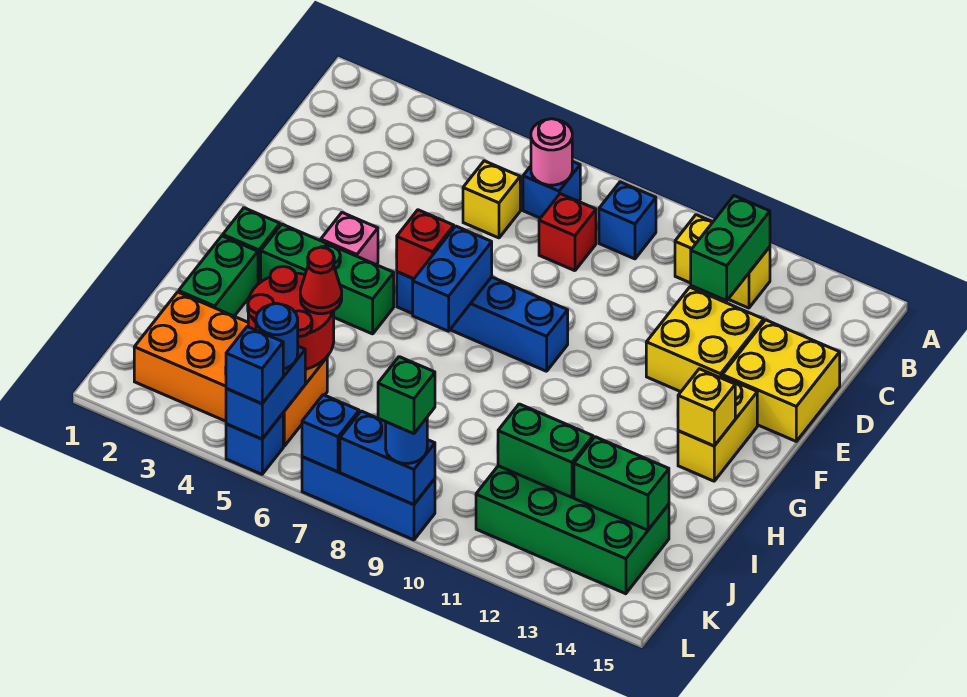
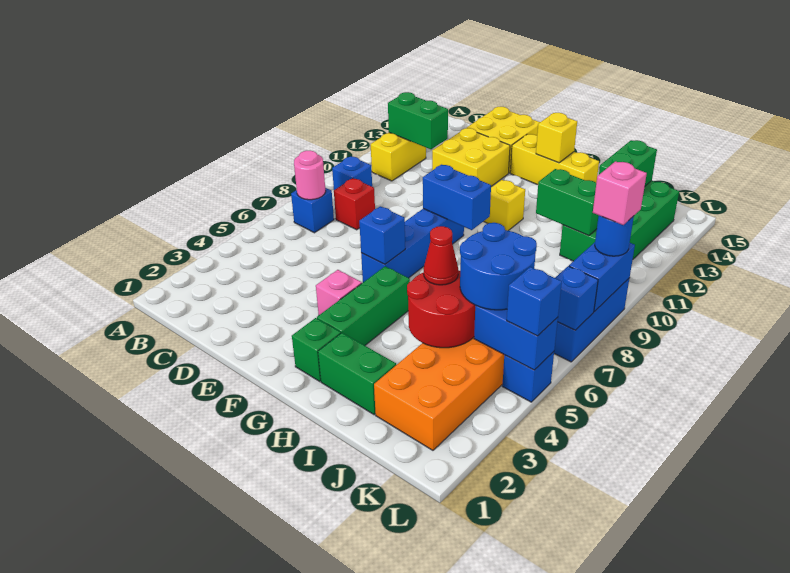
yellow brick C6 level 1 -> yellow brick G11 level 1
red brick F6 level 2 -> blue brick F6 level 2
blue brick F7:G7 level 2 -> blue brick F9:G9 level 2
yellow brick F14:G14 level 1 -> yellow brick F14:H14 level 1
green brick J11:J12 level 2 -> green brick I11:J11 level 2
blue round brick K5 level 3 -> blue round brick J5:K6 level 3
green brick L9 level 4 -> pink brick L9 level 4

